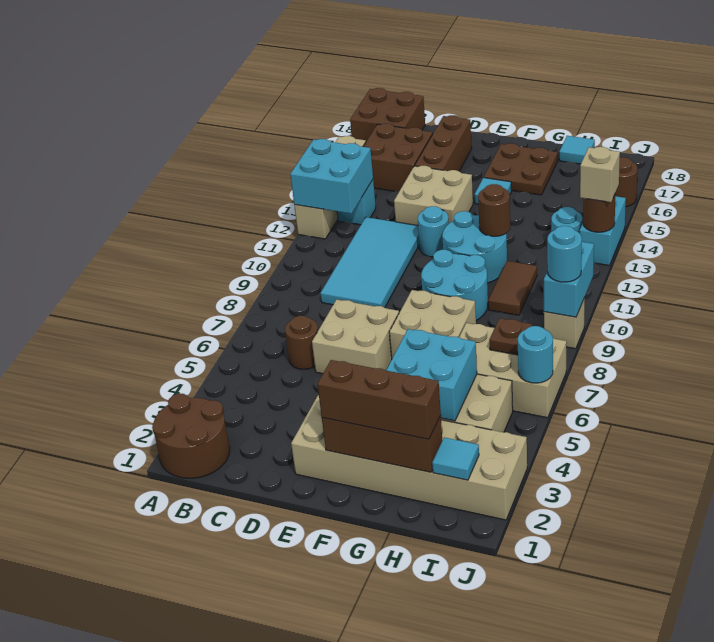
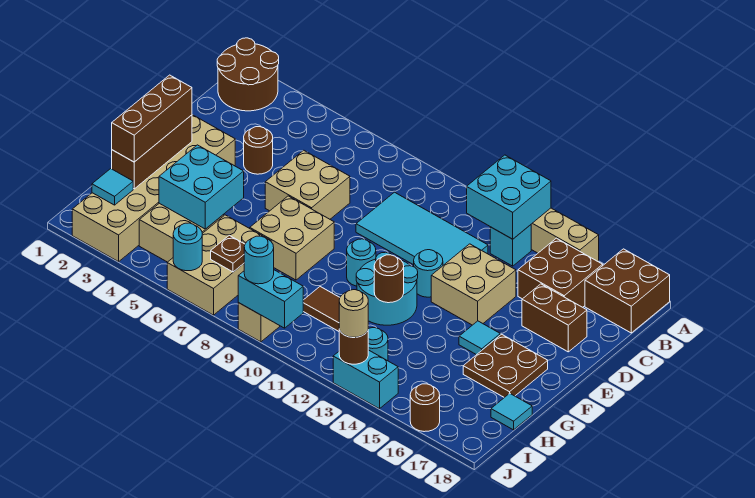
brown round brick C6 level 1 -> brown round brick D4 level 1
brown brick D15:D17 level 1 -> brown brick D16:D17 level 1
cyan round brick F9:G10 level 1 -> cyan round brick F10 level 1
tan brick J13 level 3 -> tan round brick J13 level 3

